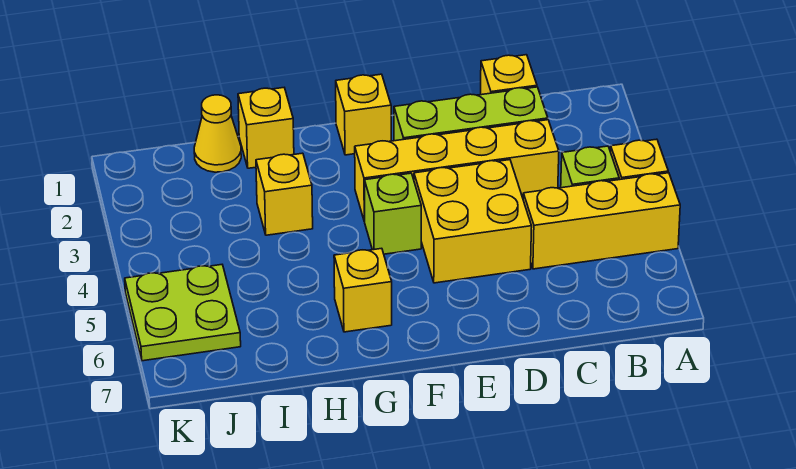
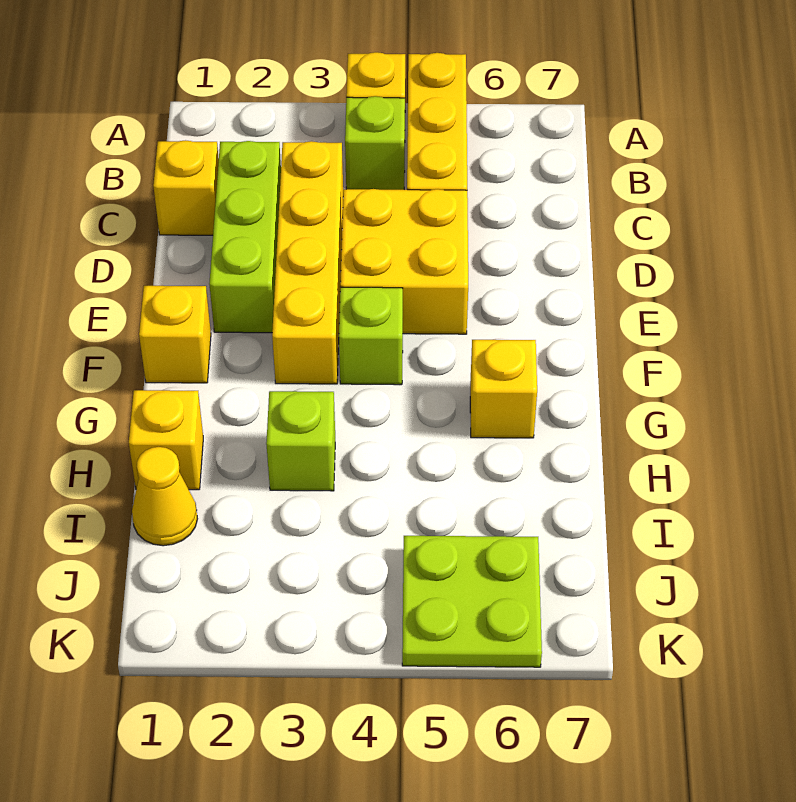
yellow brick H3 level 1 -> lime brick H3 level 1

